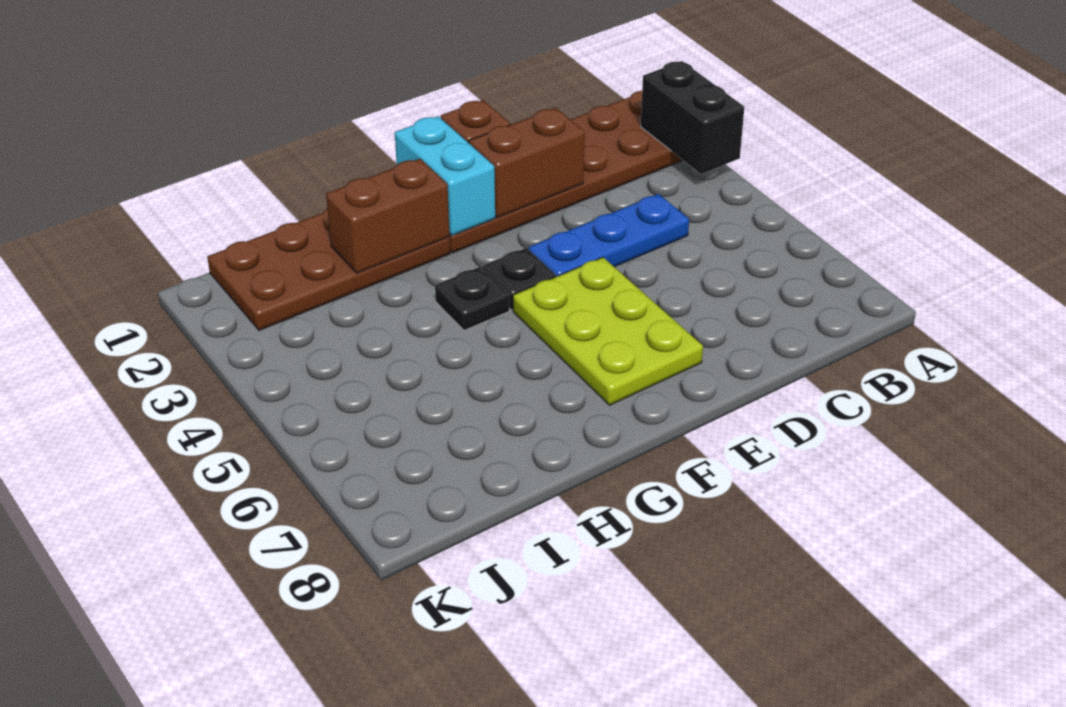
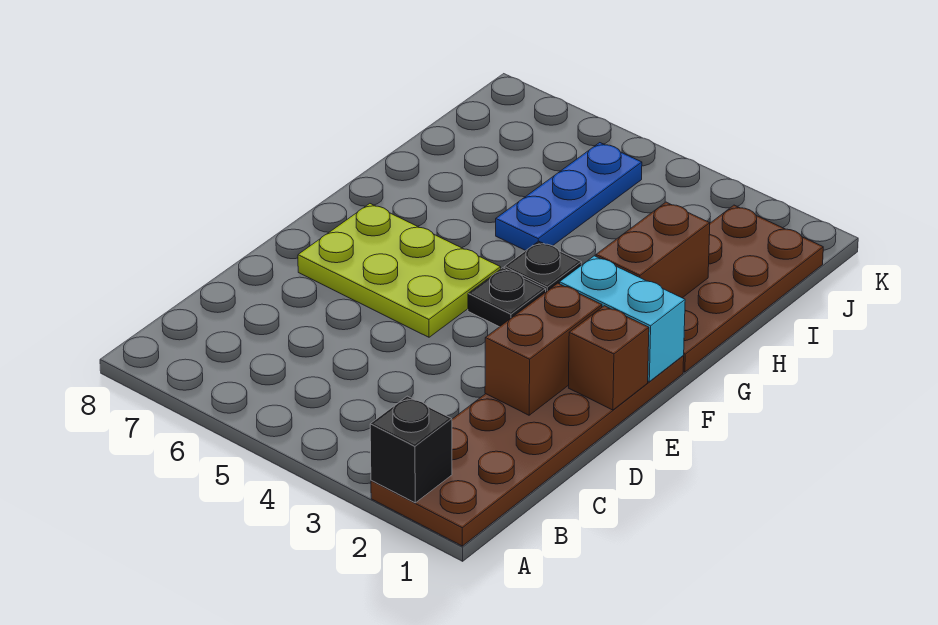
black brick A2:A3 level 2 -> black brick A2 level 2
blue plate C4:E4 level 1 -> blue plate H5:J5 level 1

